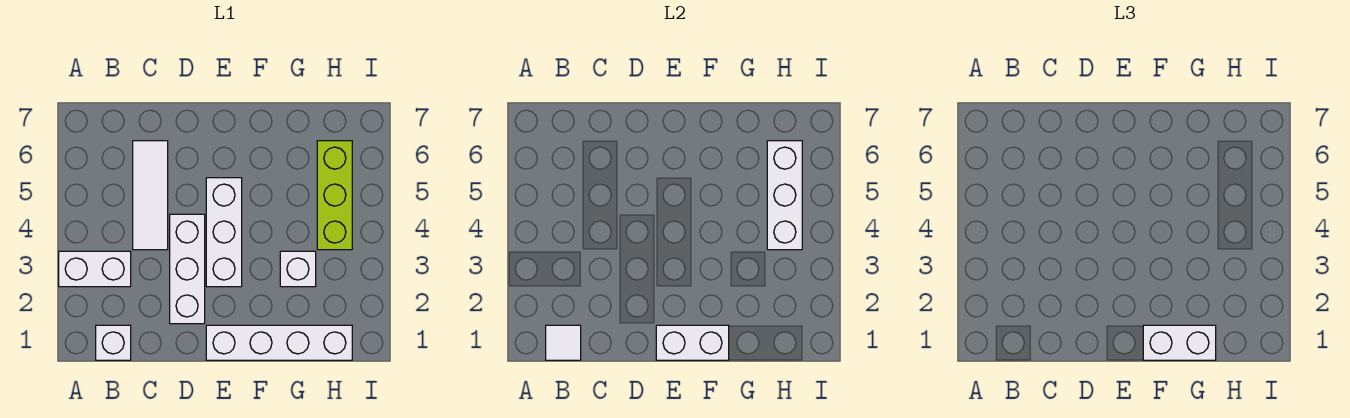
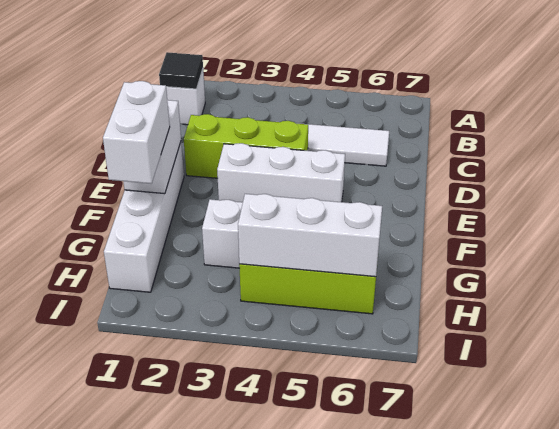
white brick A3:B3 level 1 -> none
white tile B1 level 2 -> black tile B1 level 2
white brick D2:D4 level 1 -> lime brick D2:D4 level 1

